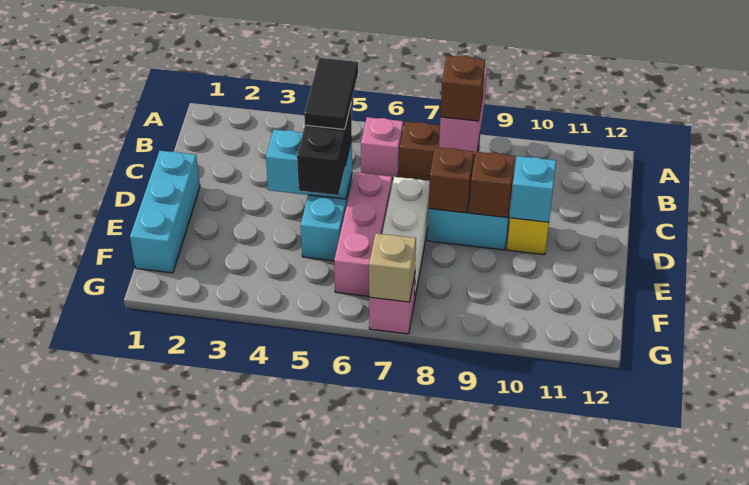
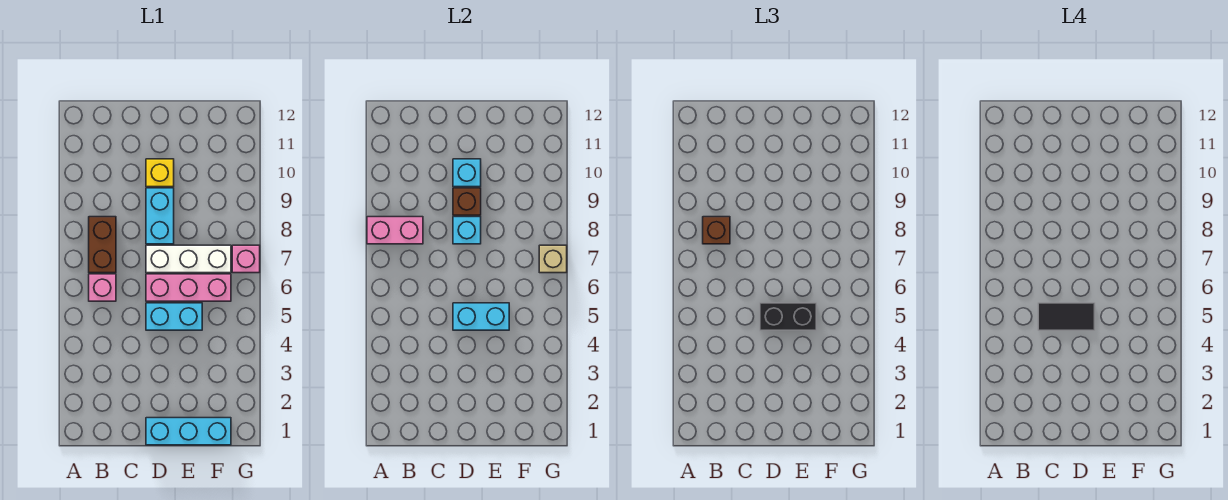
cyan brick D4:D5 level 2 -> cyan brick D5:E5 level 2
brown brick D8 level 2 -> cyan brick D8 level 2

